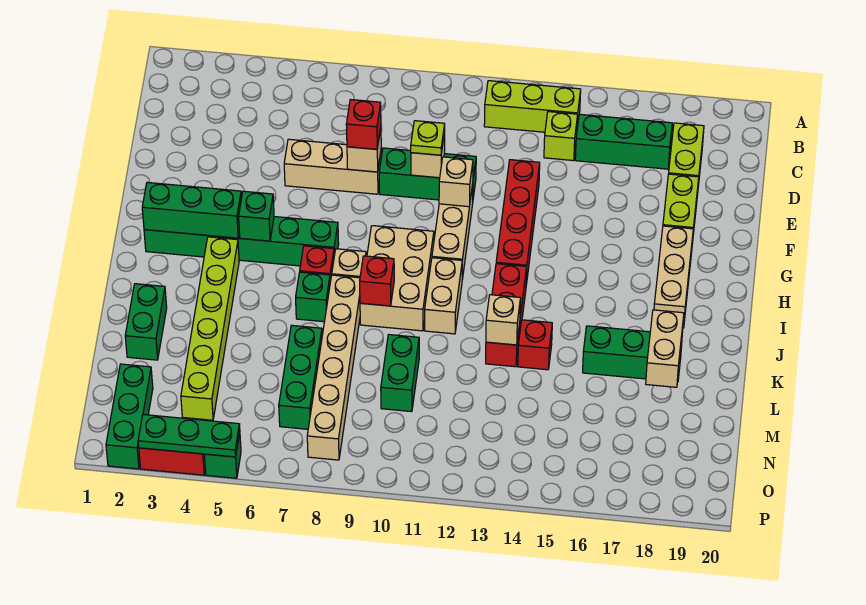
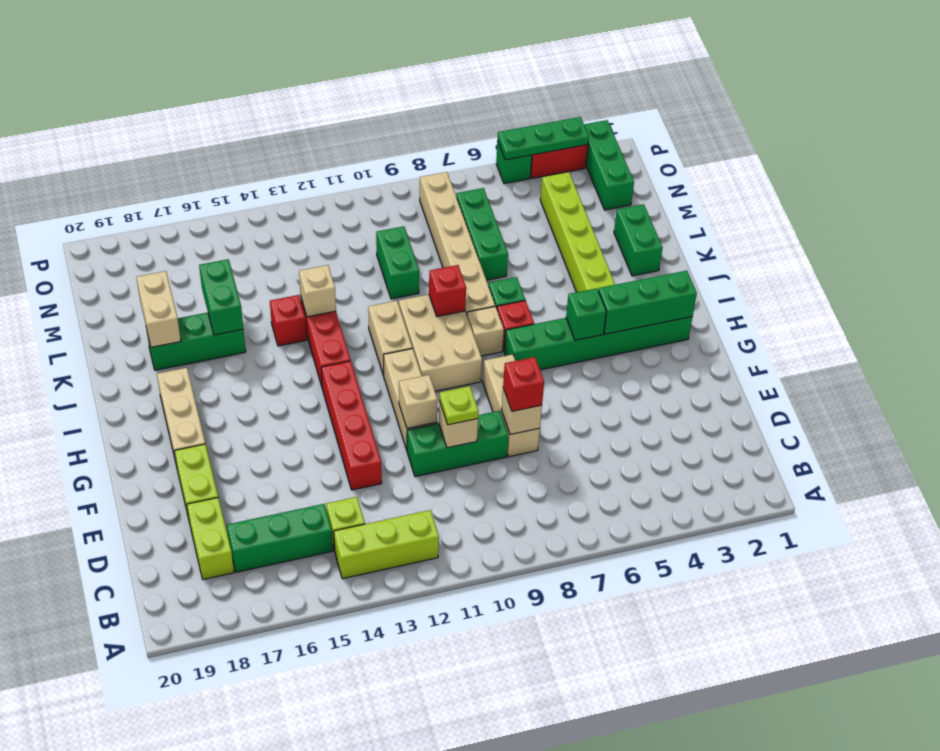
tan brick E6:E8 level 1 -> tan brick E8:G8 level 1
none -> green brick K16:L16 level 2

